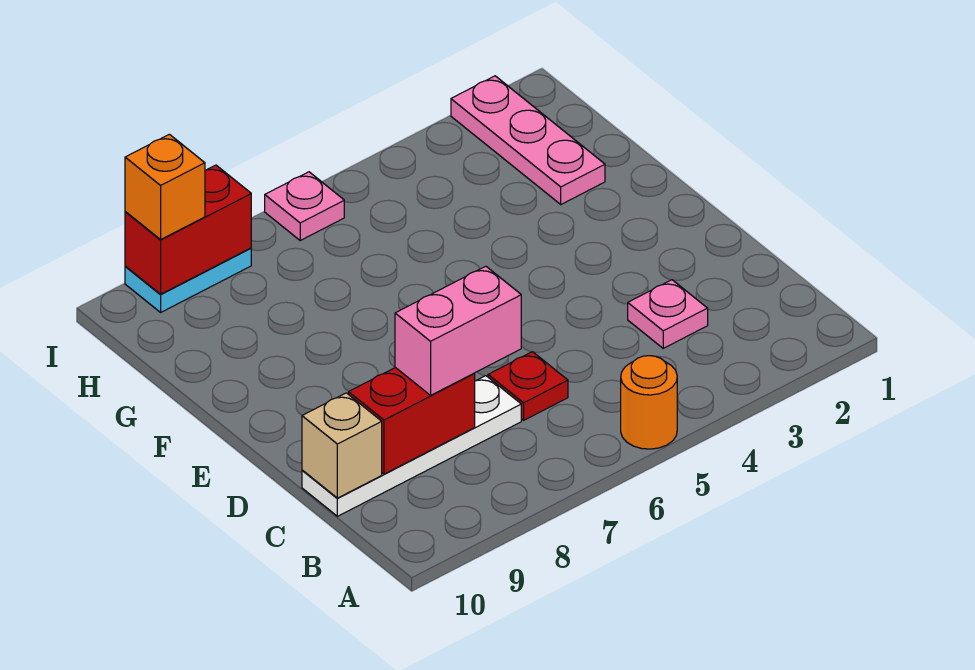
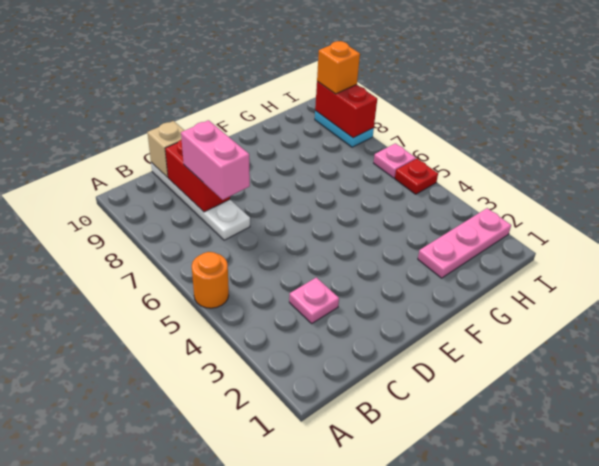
red plate C6 level 1 -> red plate I5 level 1

